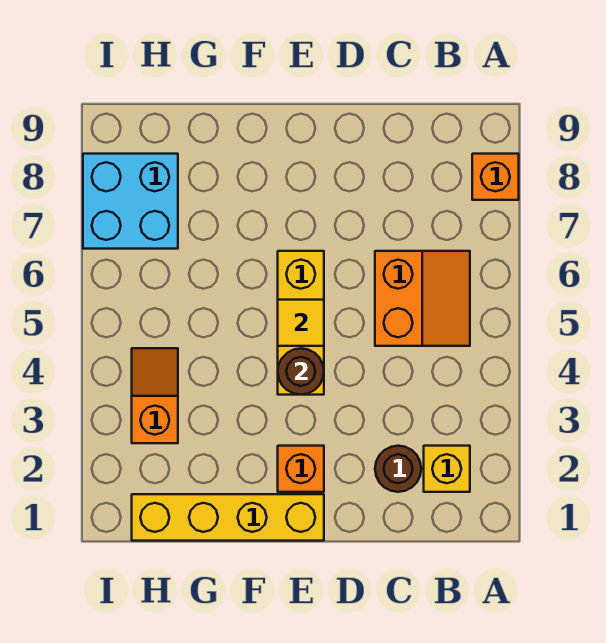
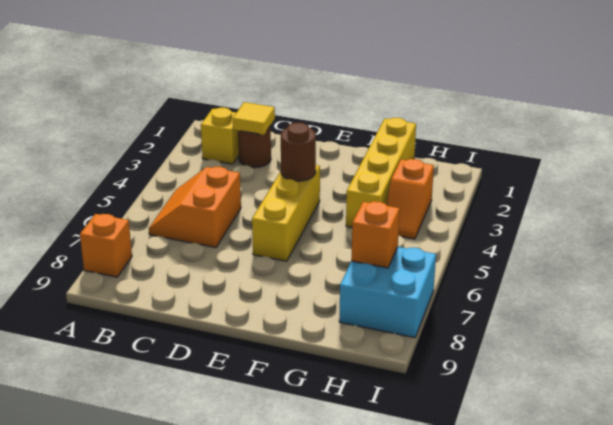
yellow brick E1:H1 level 1 -> yellow brick G1:G4 level 1
orange brick E2 level 1 -> orange brick H7 level 2
yellow tile E5 level 2 -> yellow tile C2 level 2

